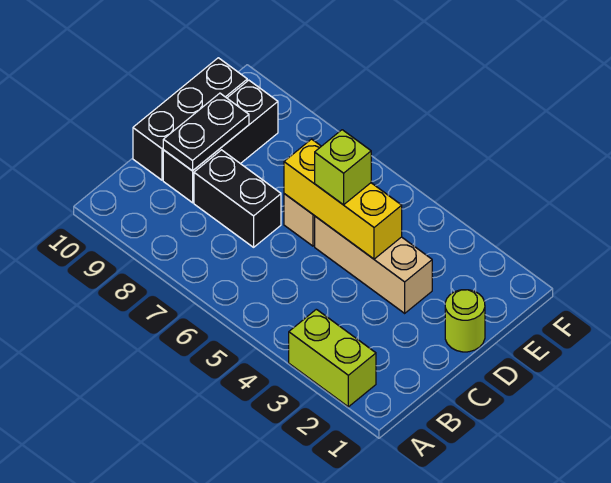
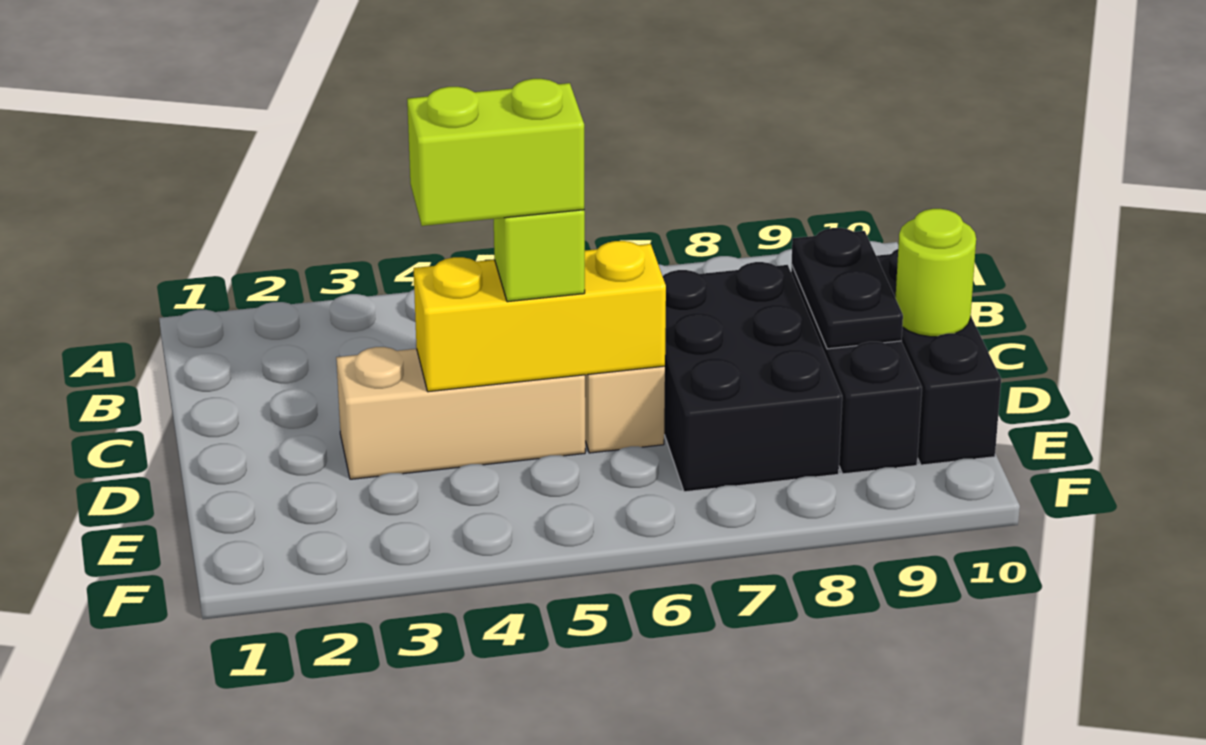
lime brick A2:A3 level 1 -> lime brick D4:D5 level 4
black brick C7:C8 level 1 -> black brick C7:E8 level 1
lime round brick D1 level 1 -> lime round brick D10 level 2

